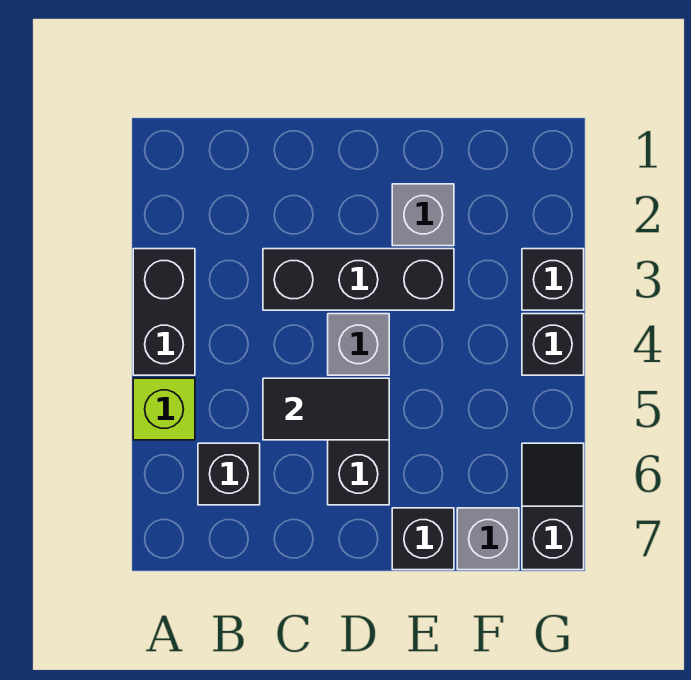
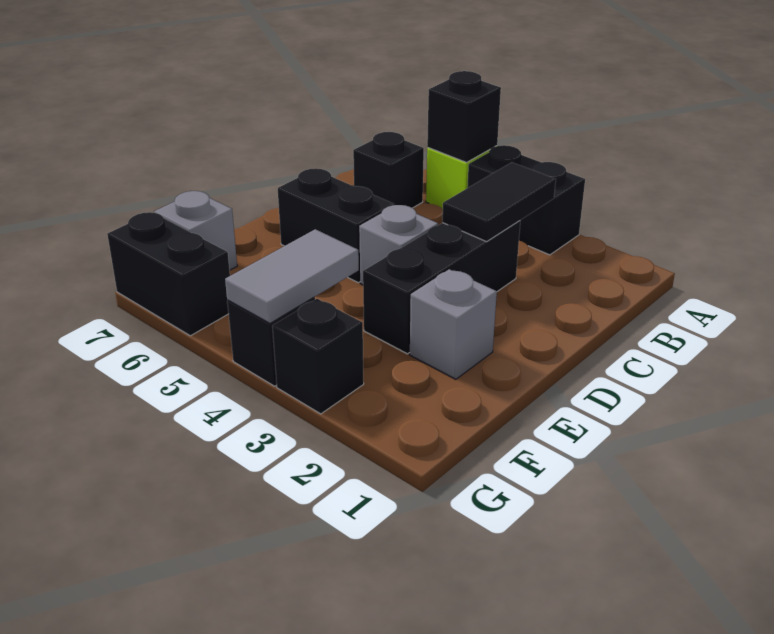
black tile C5:D5 level 2 -> black tile B3:C3 level 2
black brick E7 level 1 -> black brick A5 level 2
none -> grey tile F4:G4 level 2
black slope G6:G7 level 1 top 7 -> black brick G6:G7 level 1

